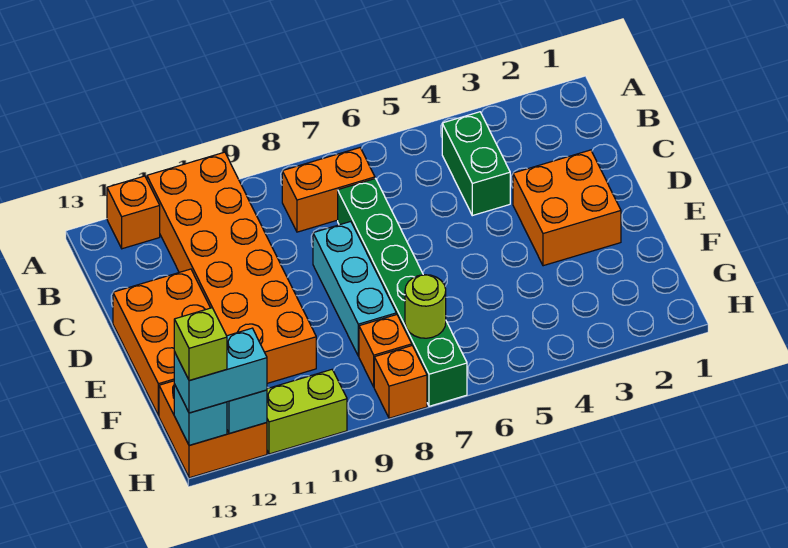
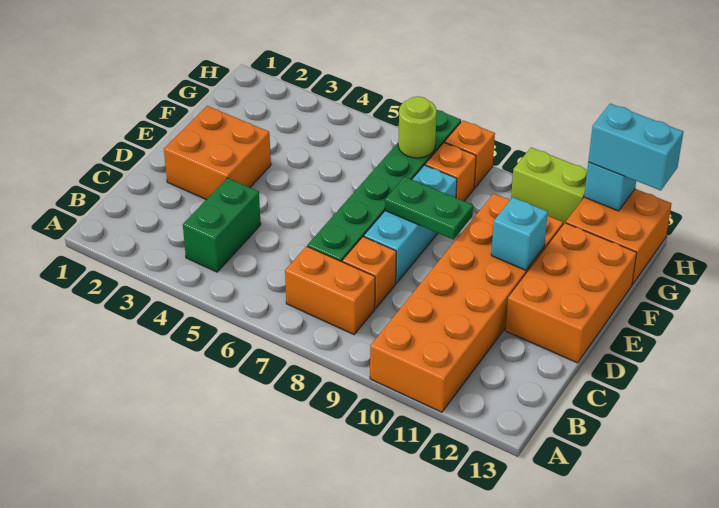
orange brick A12 level 1 -> orange brick C8 level 1
none -> green plate E8:E9 level 2
cyan brick H13 level 2 -> cyan brick E11 level 2
lime brick H13 level 4 -> none

